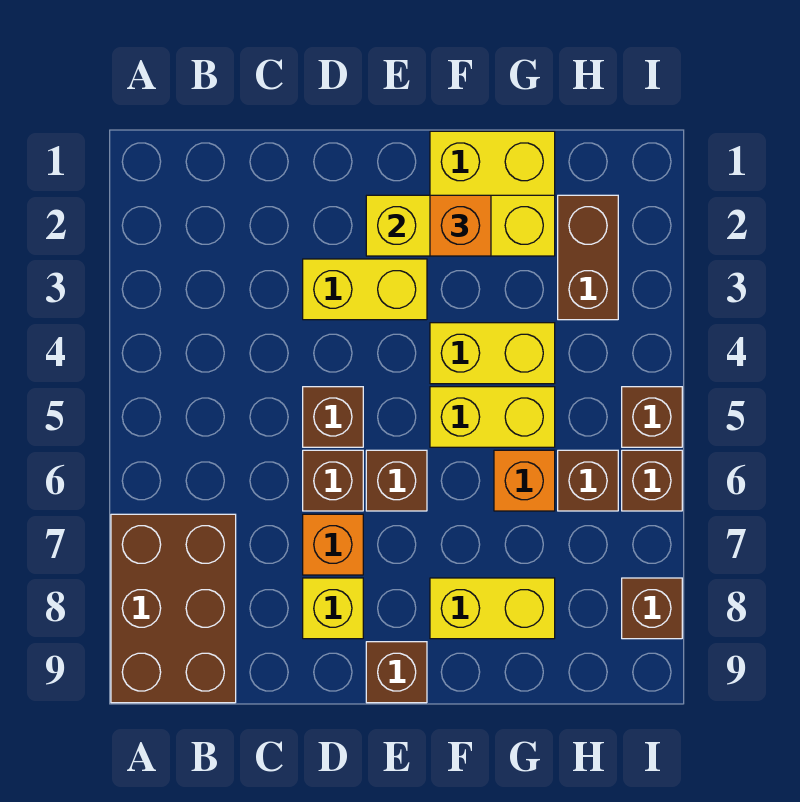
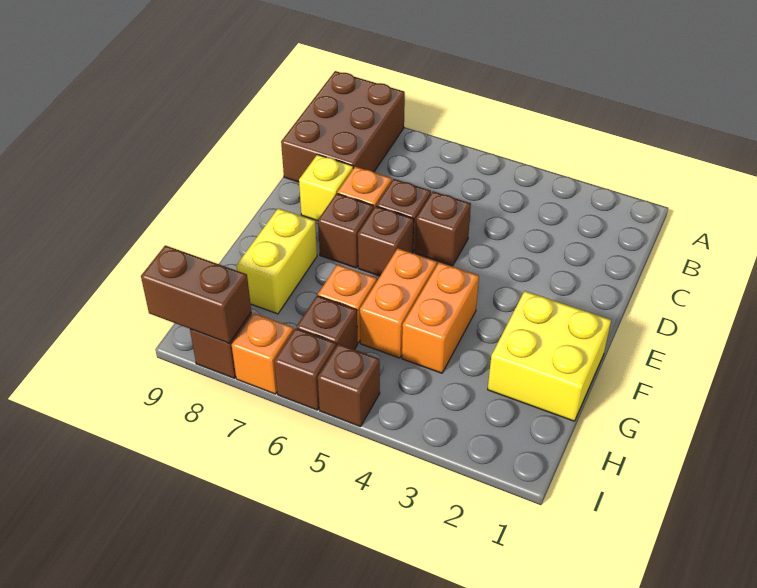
brown brick A7:B9 level 1 -> brown brick A8:C9 level 1
yellow brick D3:E3 level 1 -> none
yellow brick E2:G2 level 2 -> none
brown brick E9 level 1 -> brown brick E7 level 1
orange brick F2 level 3 -> orange brick I7 level 1
yellow brick F4:G4 level 1 -> orange brick F4:G4 level 1
yellow brick F5:G5 level 1 -> orange brick F5:G5 level 1
brown brick H2:H3 level 1 -> brown brick I8:I9 level 2

